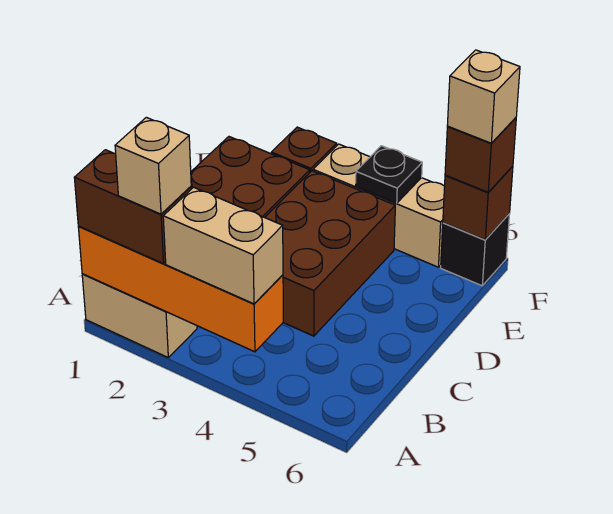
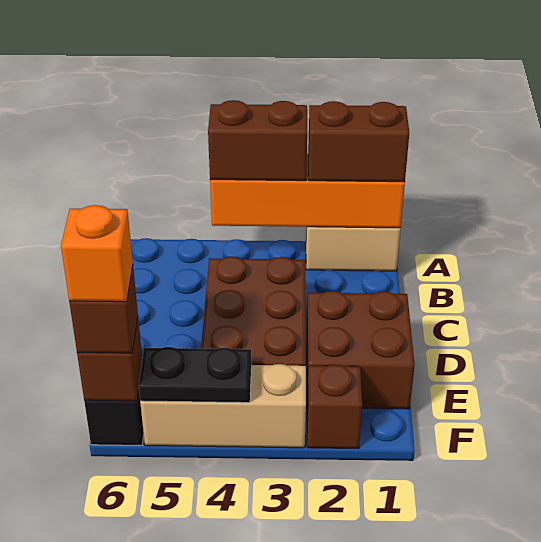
tan brick A2 level 4 -> none
tan brick A3:A4 level 3 -> brown brick A3:A4 level 3
black plate F4 level 2 -> black plate F4:F5 level 2
tan brick F6 level 4 -> orange brick F6 level 4

